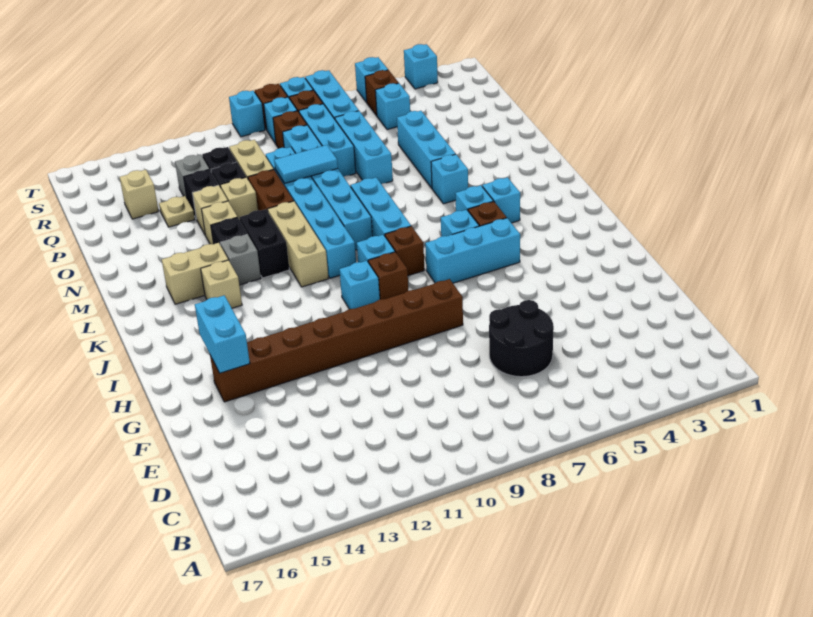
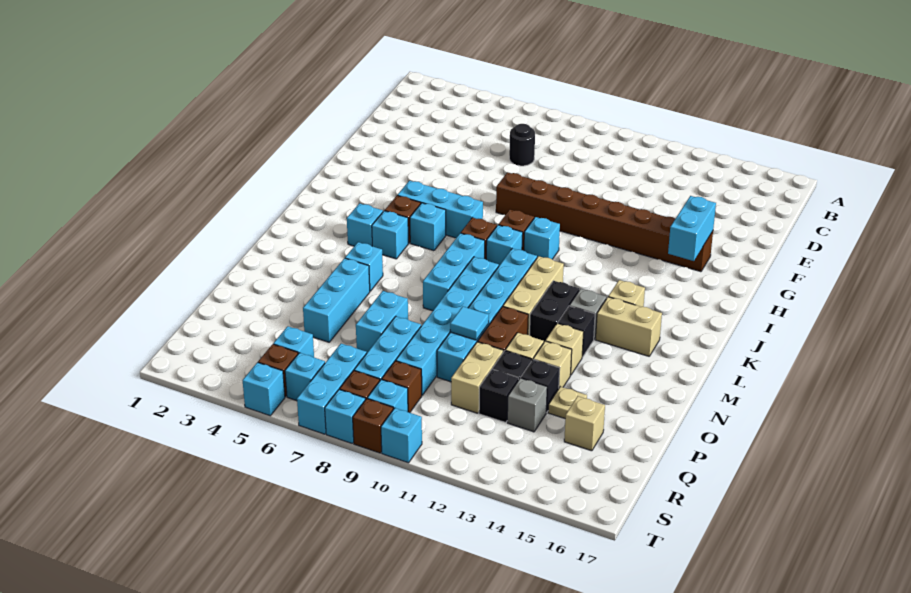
black round brick D6:E7 level 1 -> black round brick D7 level 1
cyan brick O7:Q7 level 1 -> cyan brick O7:P7 level 1
cyan tile O9:O10 level 2 -> cyan tile O10 level 2
cyan brick T3 level 1 -> cyan brick S6 level 1

